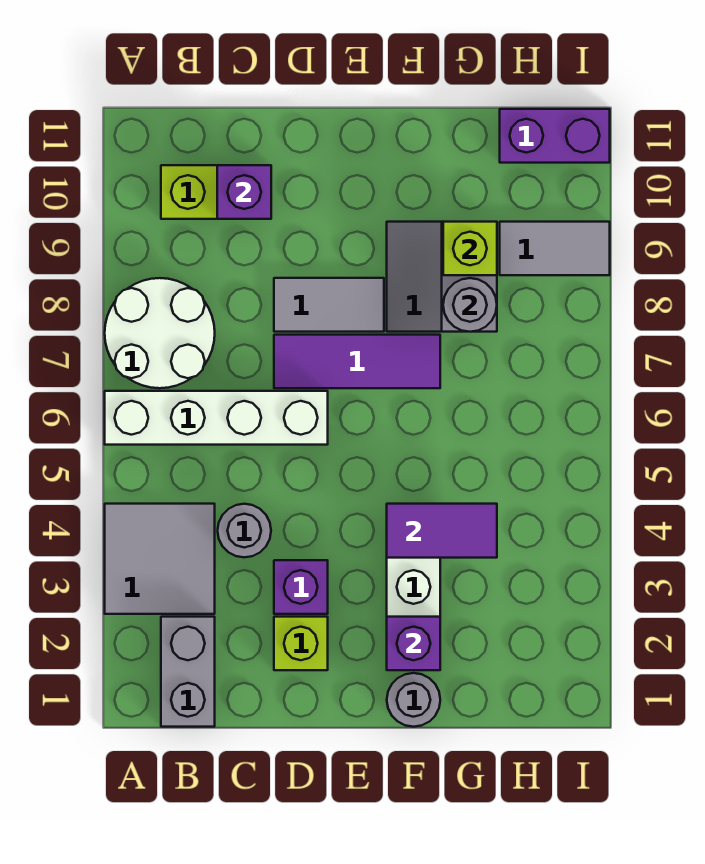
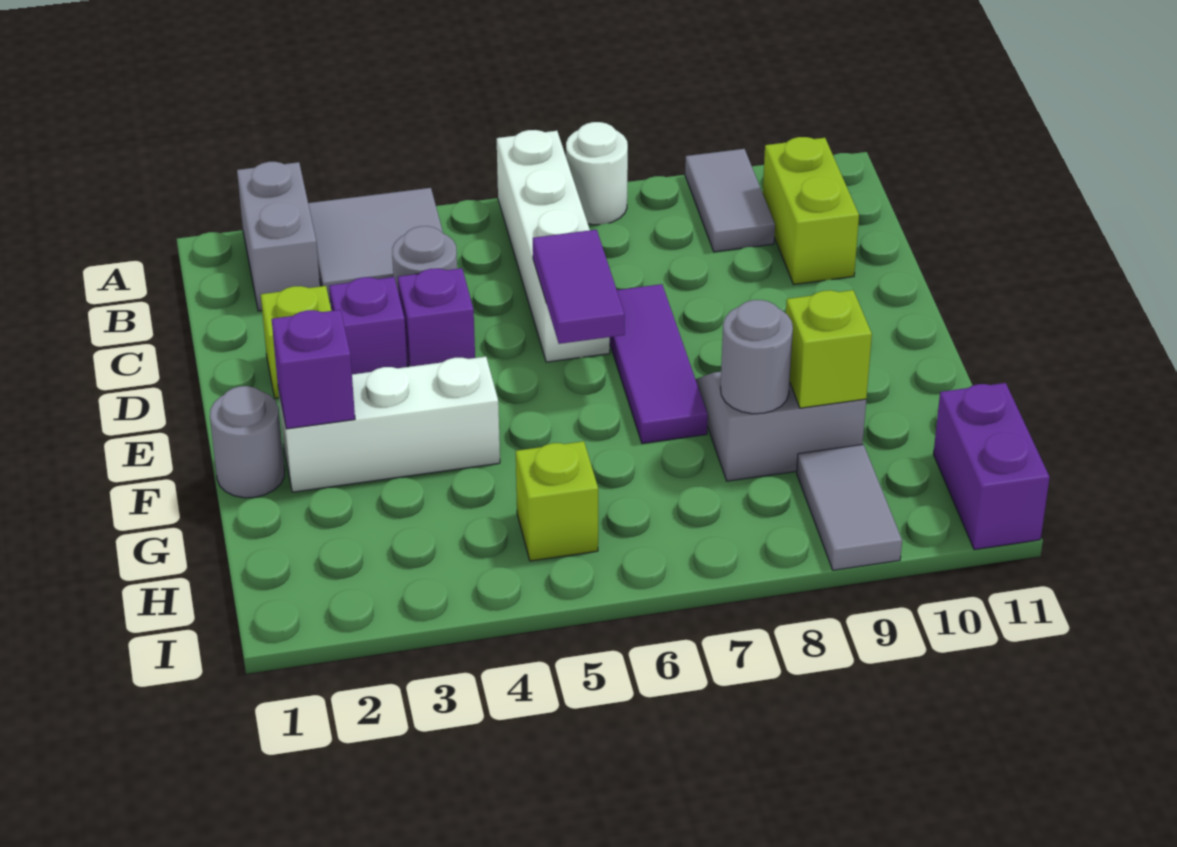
white round brick A7:B8 level 1 -> white round brick A7 level 1
grey brick B1:B2 level 1 -> grey brick A2:B2 level 1
purple brick C10 level 2 -> purple brick D4 level 1
grey tile D8:E8 level 1 -> grey tile A9:B9 level 1
purple tile F4:G4 level 2 -> purple tile D6:E6 level 2
none -> lime brick H5 level 1

